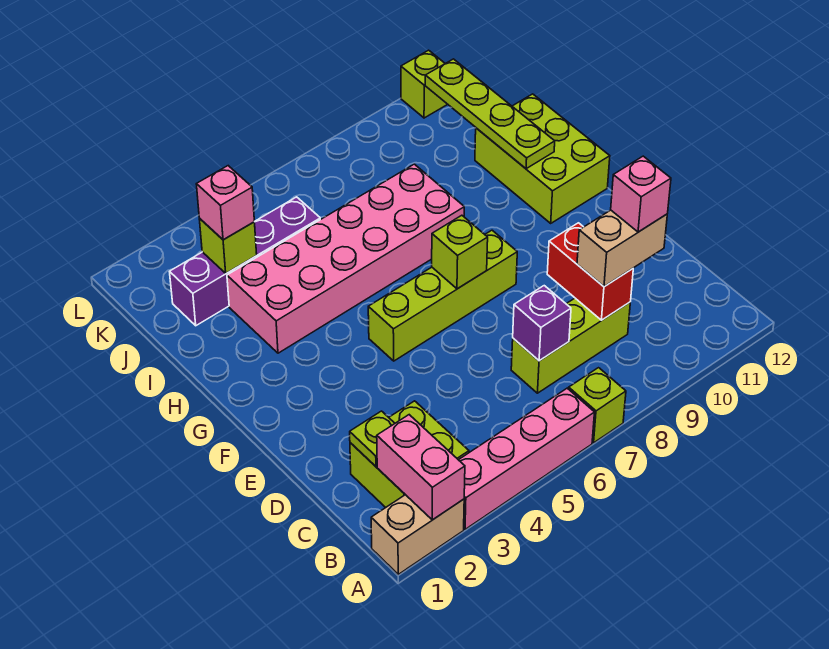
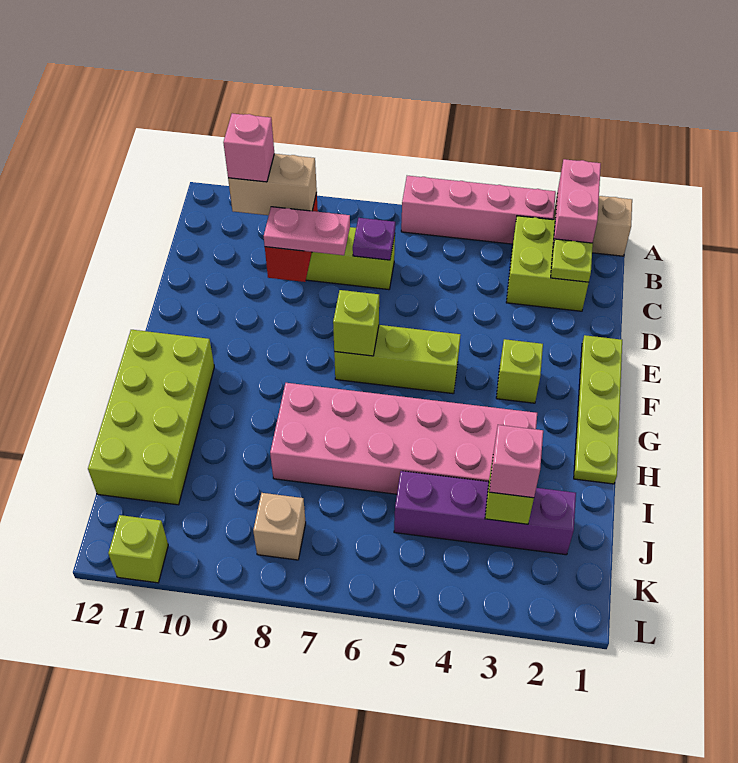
lime brick A7 level 1 -> lime brick F3 level 1
purple brick C7 level 2 -> purple plate C7 level 2
none -> pink plate D8:D9 level 3
lime brick F5:F8 level 1 -> lime brick F5:F7 level 1
lime brick G11:I12 level 1 -> lime brick G11:J12 level 1
lime plate H11:K11 level 2 -> lime plate E1:H1 level 1
none -> tan brick K8 level 1

